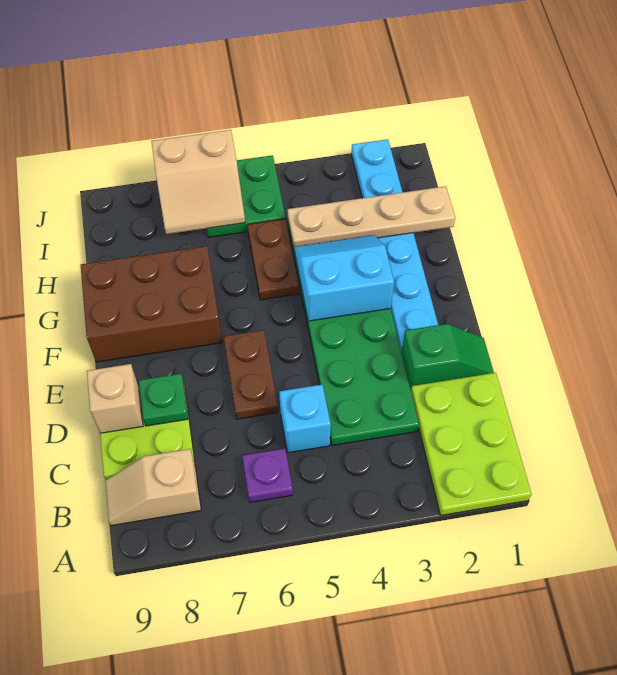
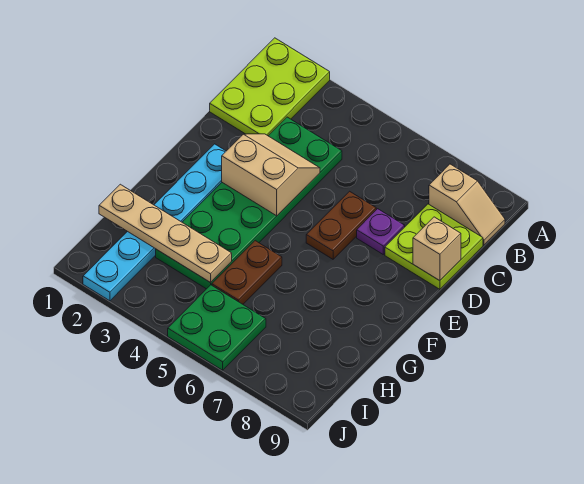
purple plate B6 level 1 -> purple plate D7 level 1
cyan brick C5 level 1 -> none
green slope D1:D2 level 1 top 2 -> none
green plate D8 level 2 -> none
cyan slope F3:G4 level 2 top F -> none
brown brick F7:G9 level 1 -> none
tan slope I6:J7 level 2 top J -> tan slope D3:E4 level 2 top E

